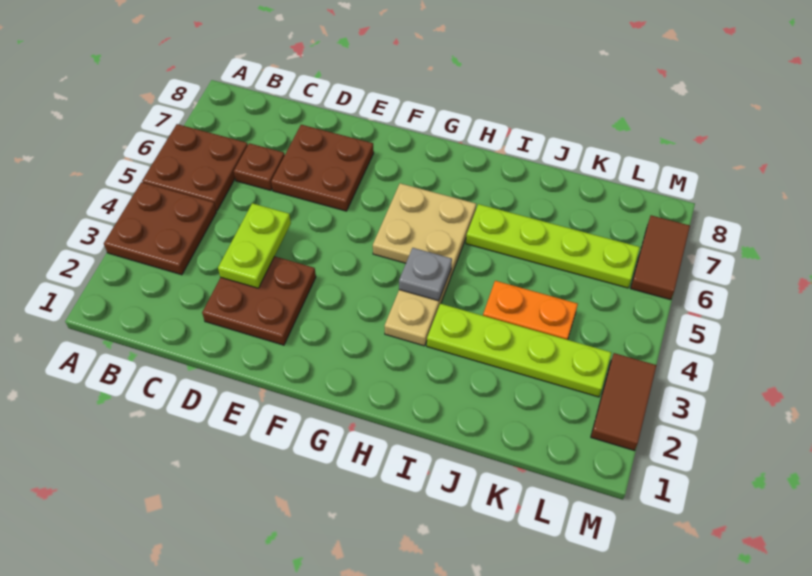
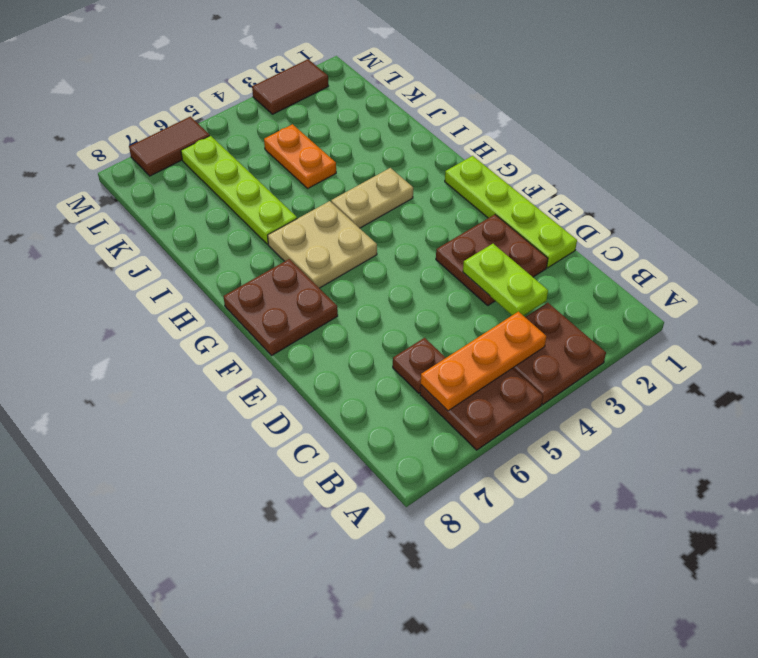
none -> orange plate B4:B6 level 2
lime plate D3:D4 level 2 -> lime plate C3:D3 level 2
brown plate D6:E7 level 1 -> brown plate F7:G8 level 1
grey plate H4 level 2 -> none
lime plate I3:L3 level 1 -> lime plate D1:G1 level 1

